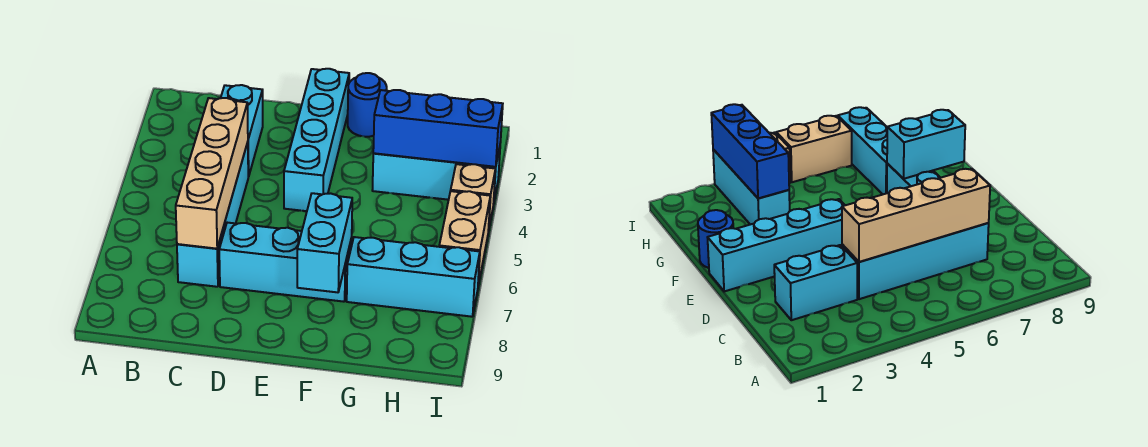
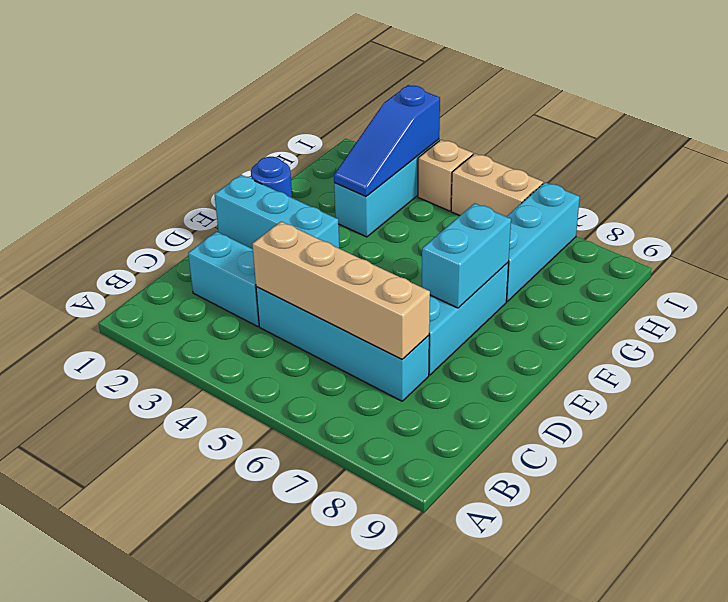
cyan brick E1:E4 level 1 -> cyan brick E1:E3 level 1
cyan brick F7:F8 level 2 -> cyan brick E7:F7 level 2
blue brick G3:I3 level 2 -> blue slope G3:I3 level 2 top I

